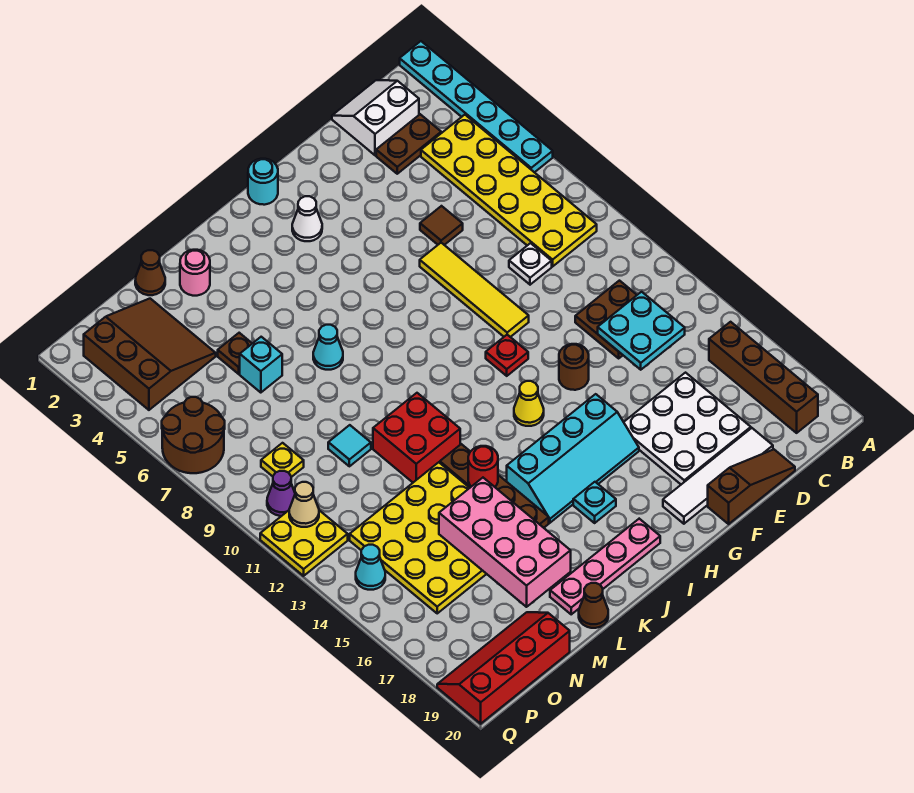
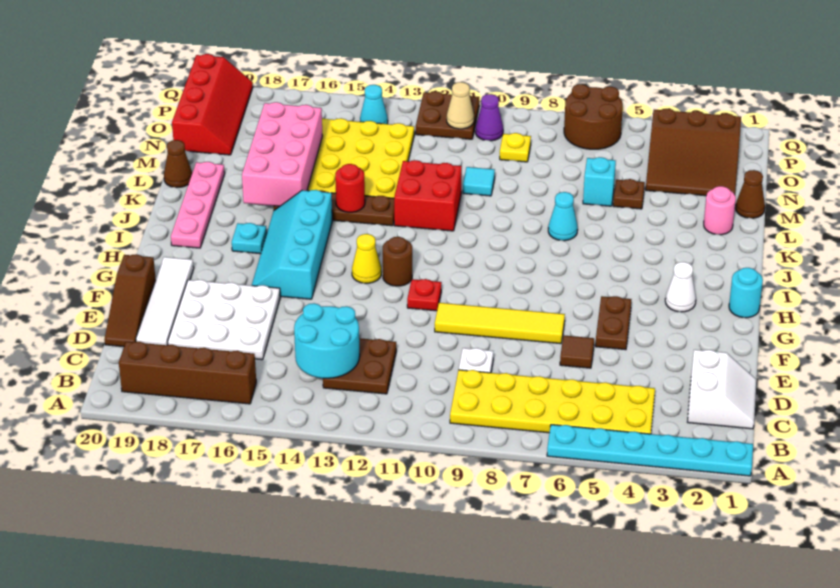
brown plate C3:D3 level 1 -> brown plate F5:G5 level 1
cyan plate C13:D14 level 2 -> cyan round brick C13:D14 level 2
brown round brick F13 level 1 -> brown round brick H12 level 1
pink brick L15:M18 level 2 -> pink brick K16:N17 level 2
yellow plate P11:Q12 level 1 -> brown plate P11:Q12 level 1

